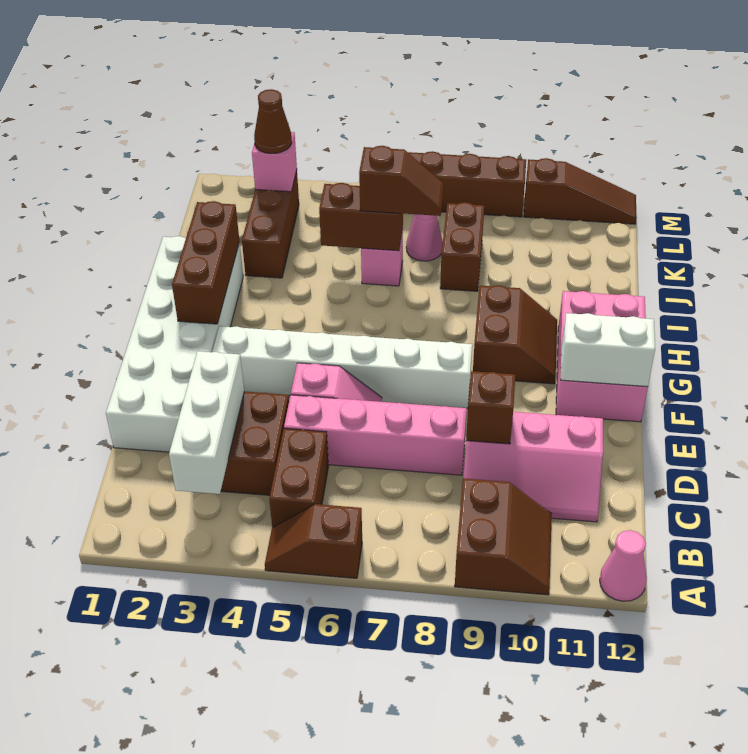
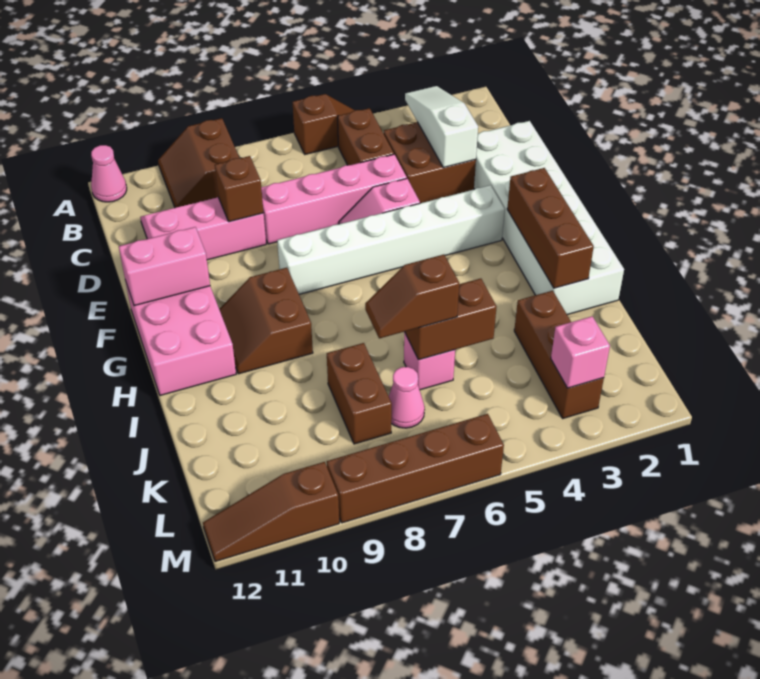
white brick B3:D3 level 2 -> white slope B3:D3 level 2 top D
white brick F11:F12 level 2 -> pink brick F11:F12 level 2
brown cone L3 level 3 -> none

